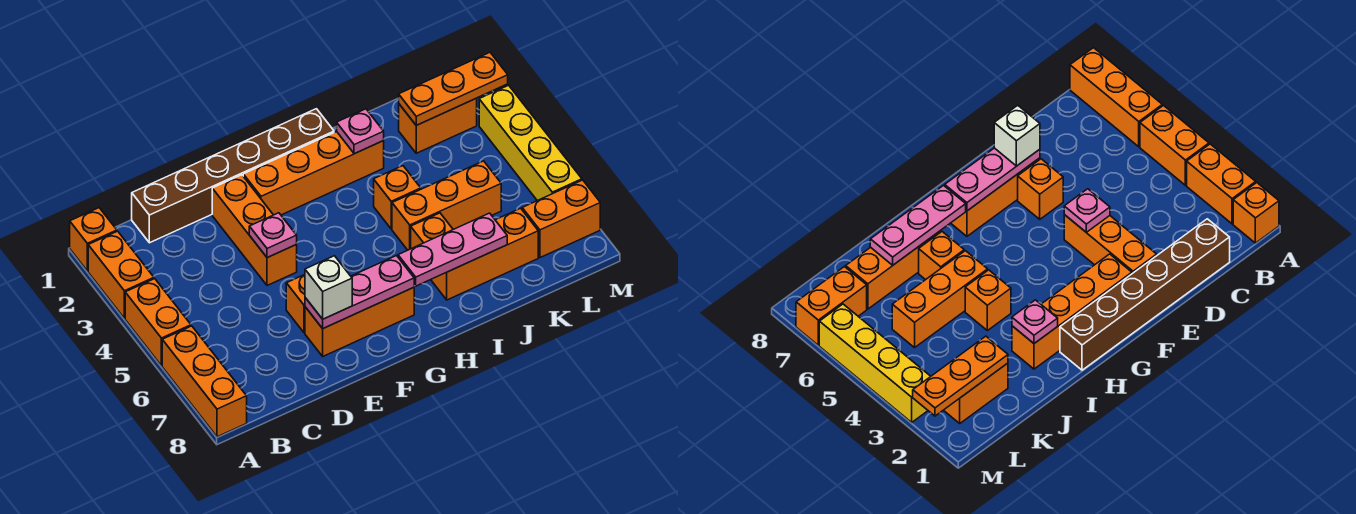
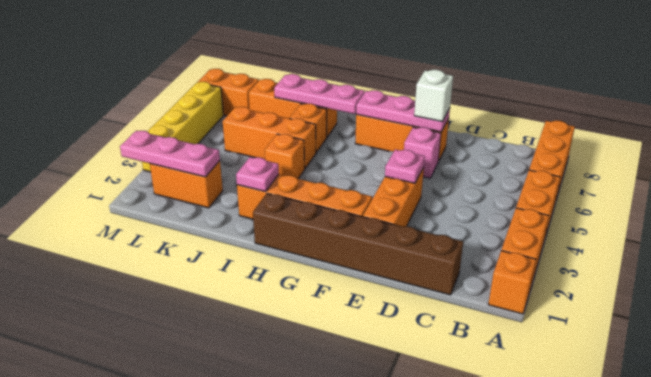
orange brick E6 level 1 -> pink brick E6 level 1
orange plate K2:M2 level 2 -> pink plate K2:M2 level 2

